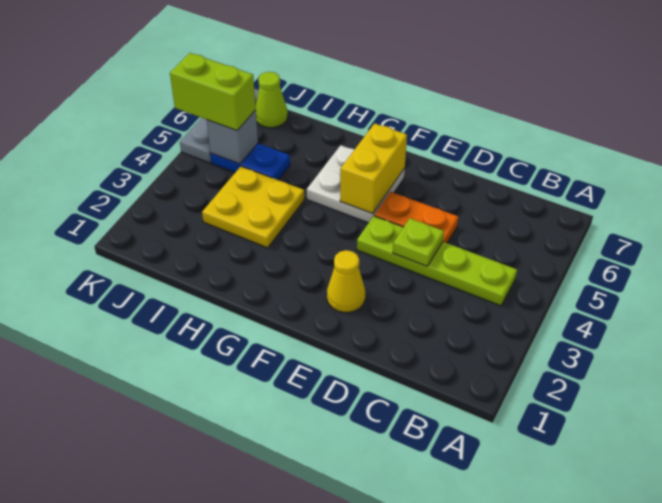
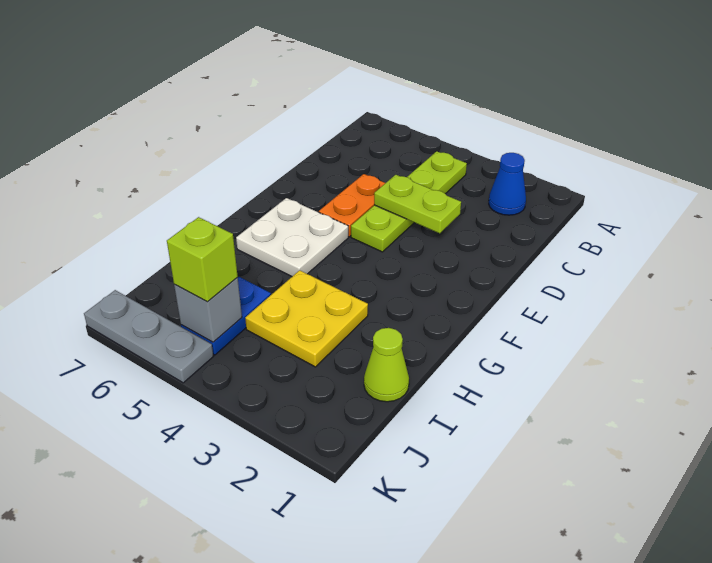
none -> blue cone B2 level 1
lime plate D4 level 2 -> lime plate D3:D4 level 2
yellow cone E2 level 1 -> none
yellow brick F5:F6 level 2 -> none
lime brick J5:K5 level 3 -> lime brick J5 level 3
lime cone J7 level 1 -> lime cone I1 level 1

